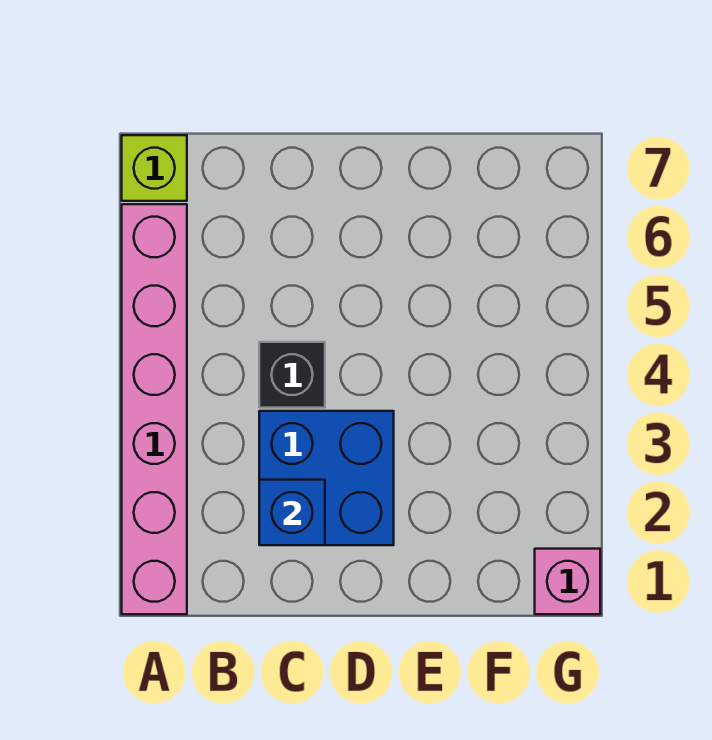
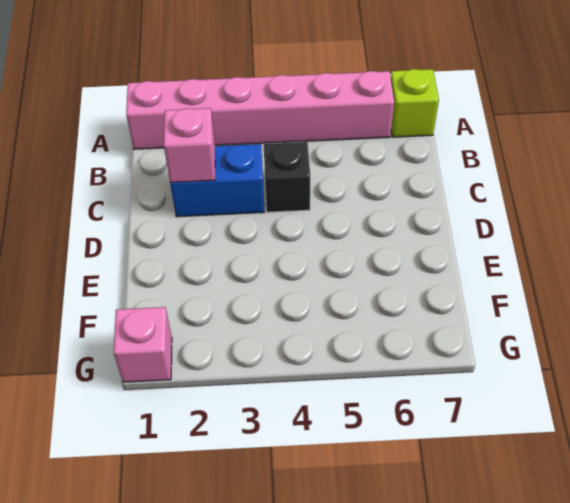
blue brick C2:D3 level 1 -> blue brick C2:C3 level 1
blue brick C2 level 2 -> pink brick C2 level 2

